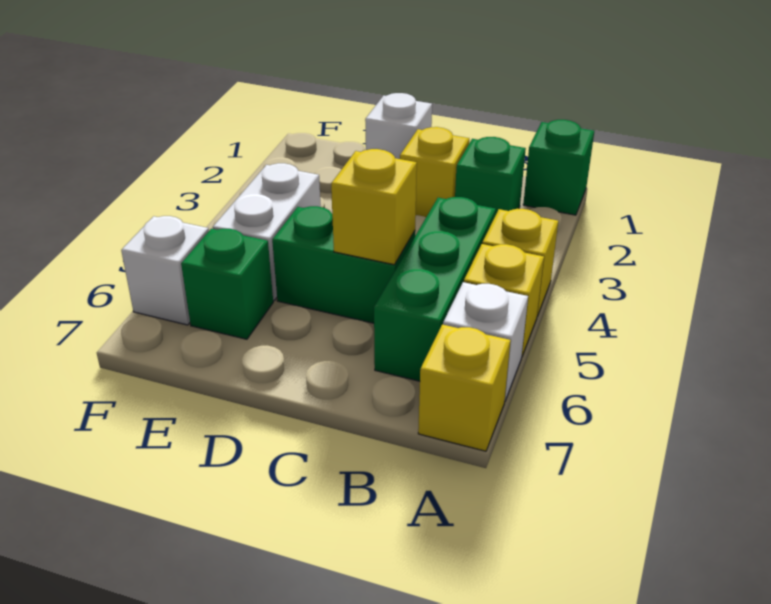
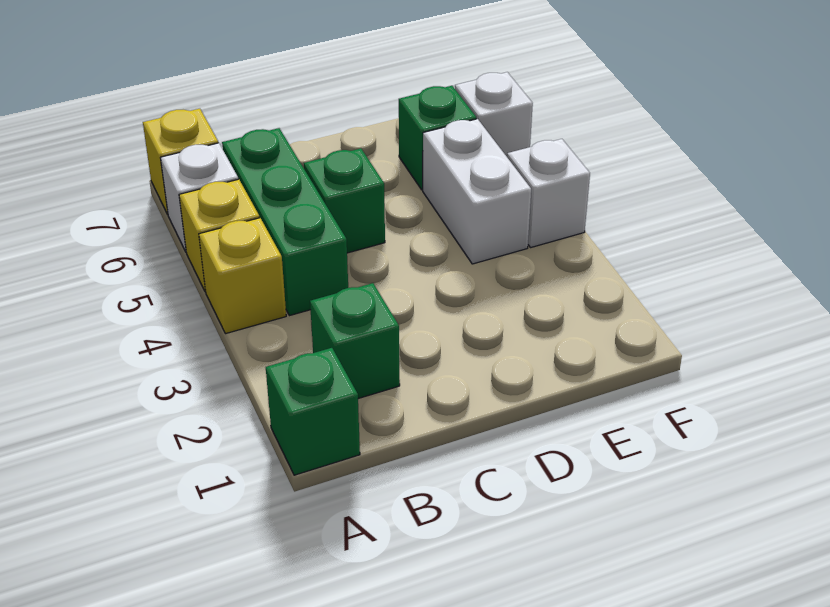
yellow brick C2 level 1 -> none
green brick C5:D5 level 1 -> green brick C5 level 1
yellow brick C5 level 2 -> none
white brick D1 level 1 -> white brick F4 level 1

